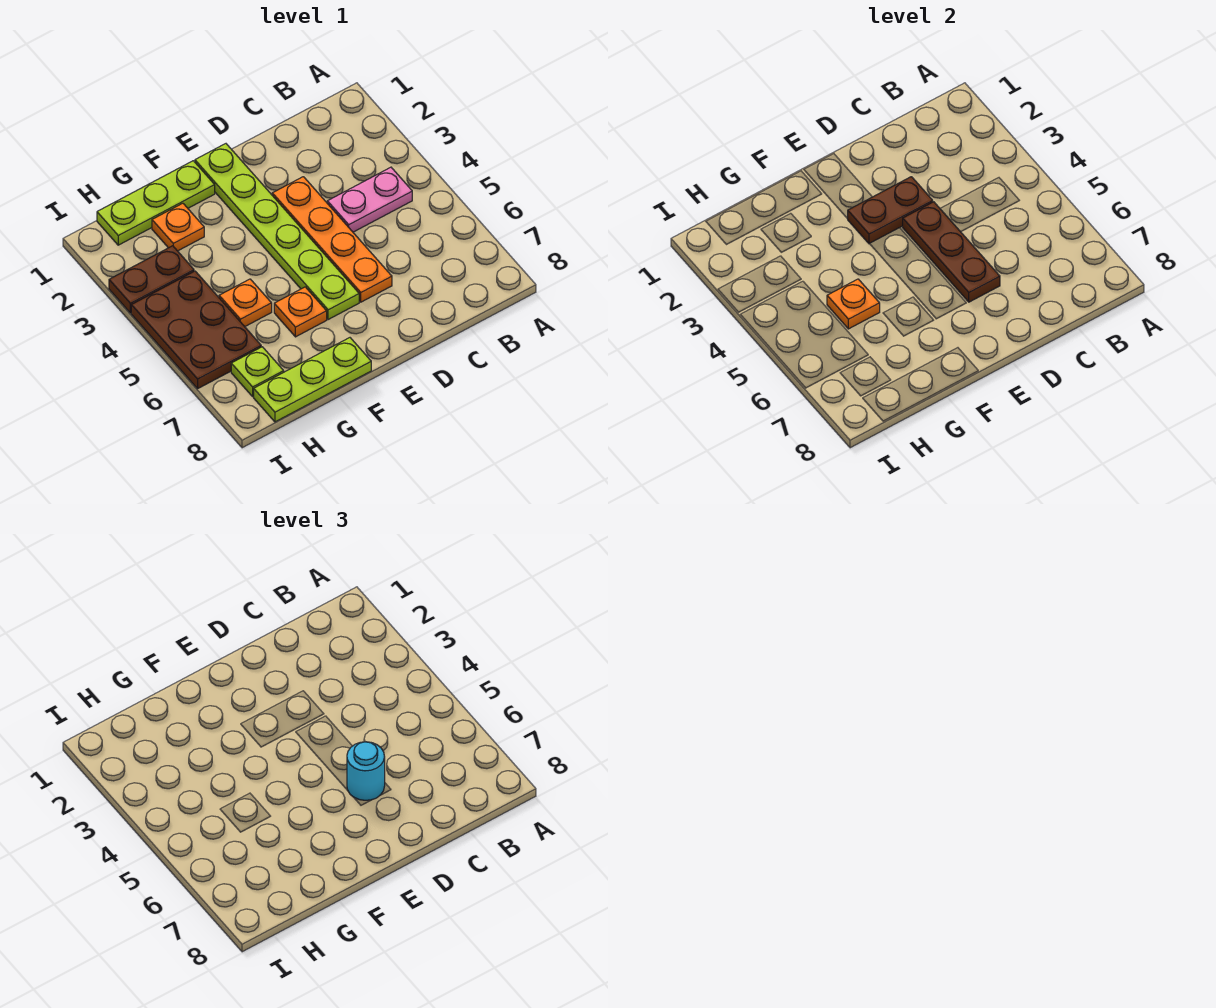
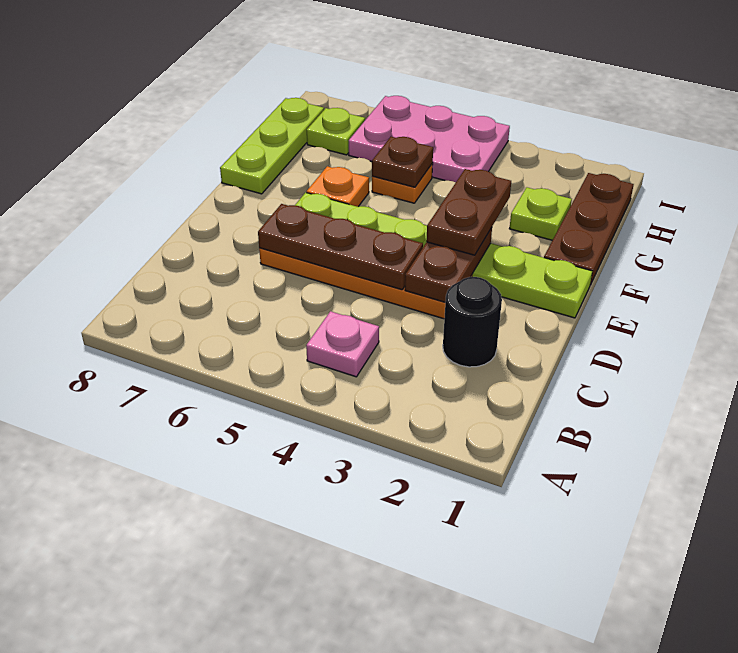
pink plate B4:C4 level 1 -> pink plate B4 level 1
none -> black round brick C2 level 1
cyan round brick D6 level 3 -> none
lime plate F1:H1 level 1 -> brown plate F1:H1 level 1
orange plate G2 level 1 -> lime plate G2 level 1
orange plate G5 level 2 -> brown plate G5 level 2
brown plate H3:I3 level 1 -> brown plate E3:F3 level 3
brown plate H4:I6 level 1 -> pink plate H4:I6 level 1

